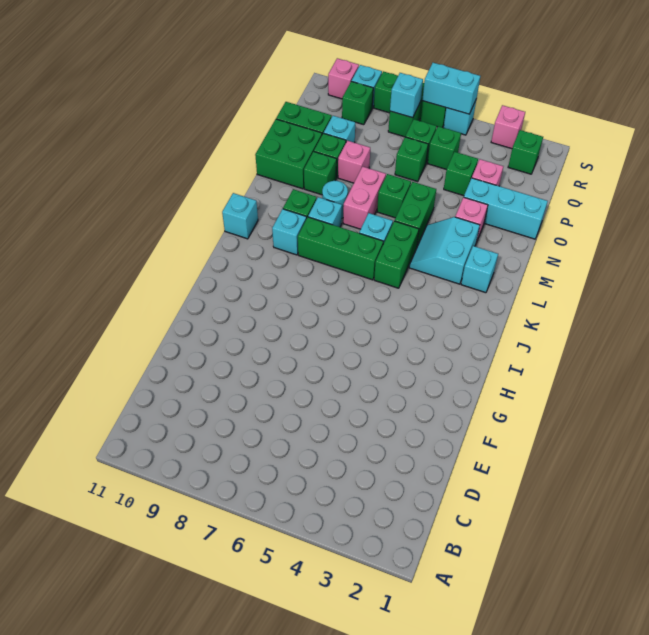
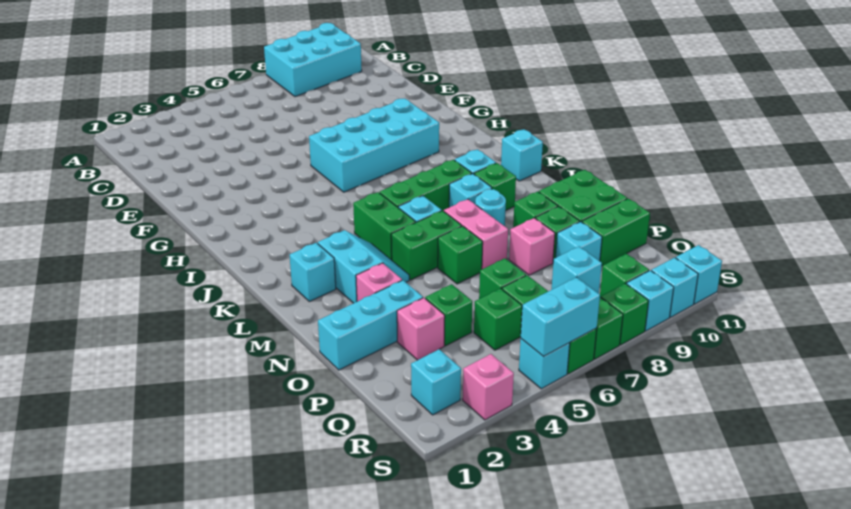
none -> cyan brick A8:B10 level 1
none -> cyan brick G6:H9 level 1
green brick M5:N5 level 1 -> green brick M5:M6 level 1
green brick R2 level 1 -> cyan brick R2 level 1
pink brick S10 level 1 -> cyan brick S10 level 1
none -> cyan brick S11 level 1

